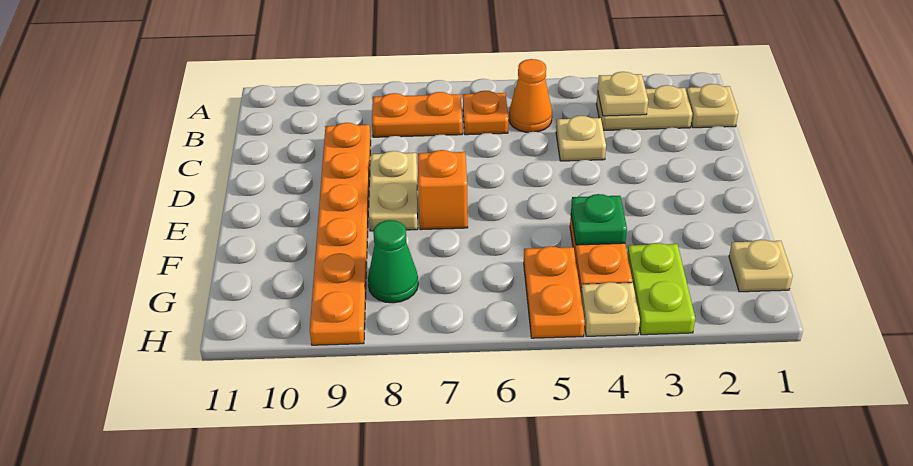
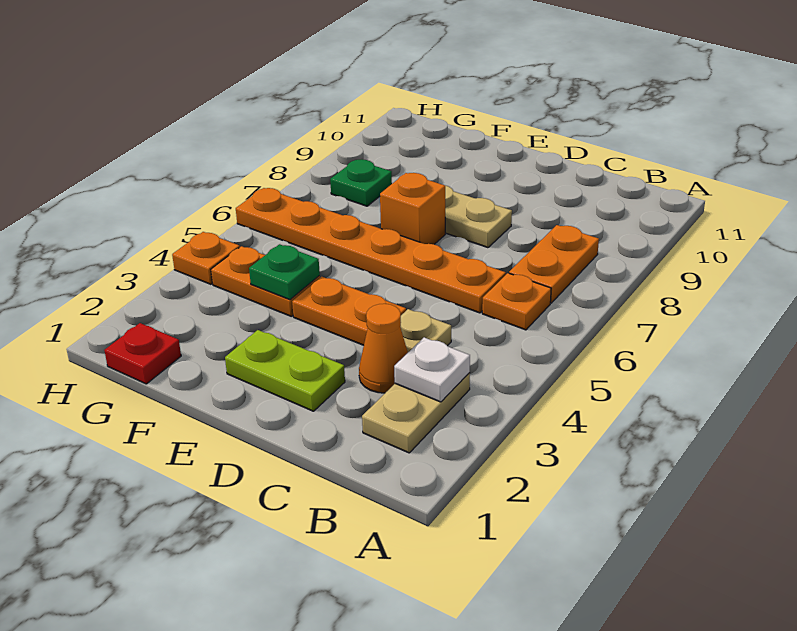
tan plate B1 level 1 -> none
tan plate B3 level 2 -> white plate B3 level 2
orange cone B5 level 1 -> orange cone C3 level 1
orange plate C9:H9 level 1 -> orange plate C6:H6 level 1
tan plate G1 level 1 -> red plate G1 level 1
lime plate G3:H3 level 1 -> lime plate D2:E2 level 1
orange plate G5:H5 level 1 -> orange plate D4:E4 level 1
green cone G8 level 1 -> green plate G8 level 1
tan plate H4 level 1 -> orange plate H4 level 1

